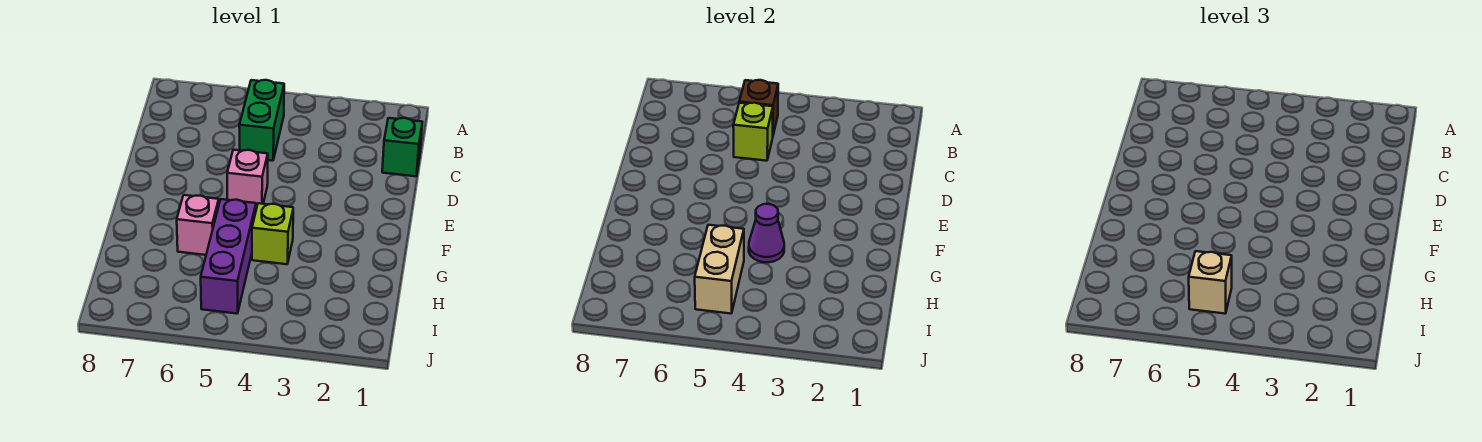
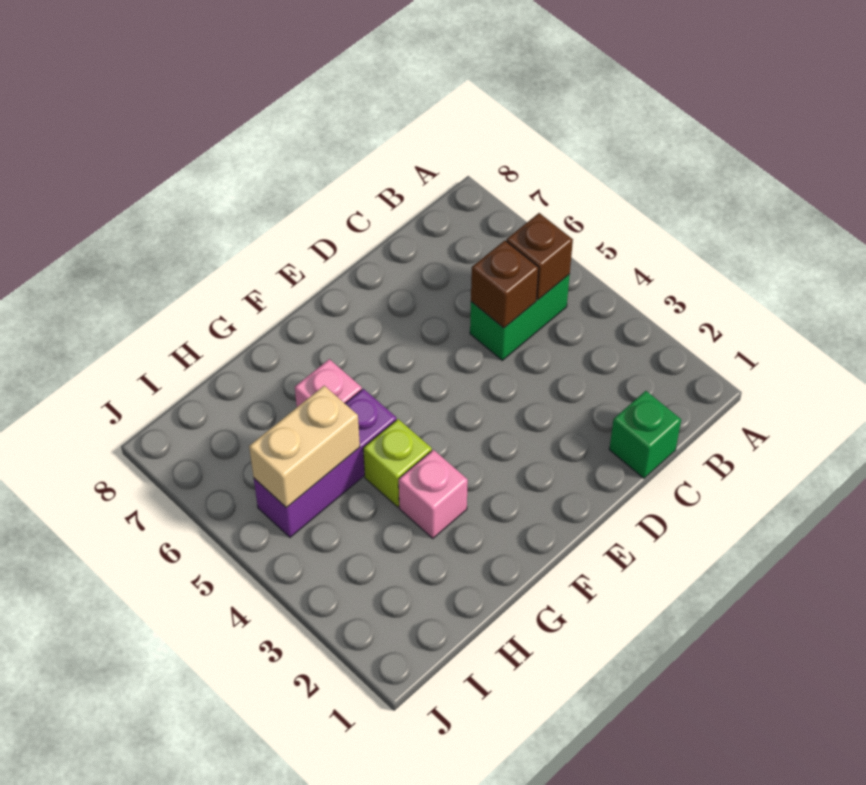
lime brick C5 level 2 -> brown brick C5 level 2
pink brick E5 level 1 -> pink brick G3 level 1
purple cone G4 level 2 -> none
tan brick I5 level 3 -> none

